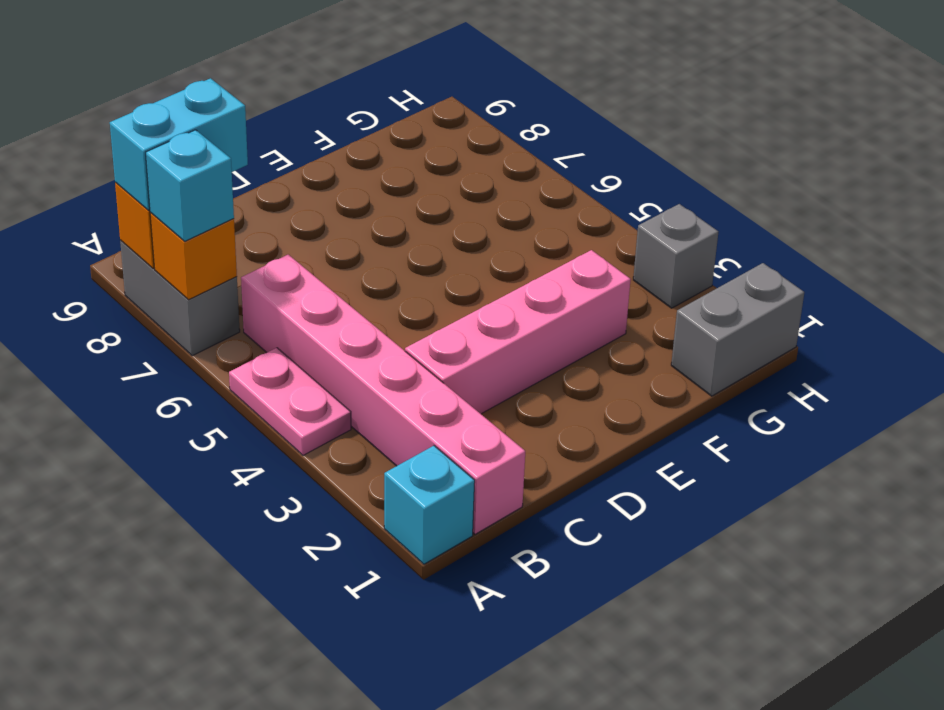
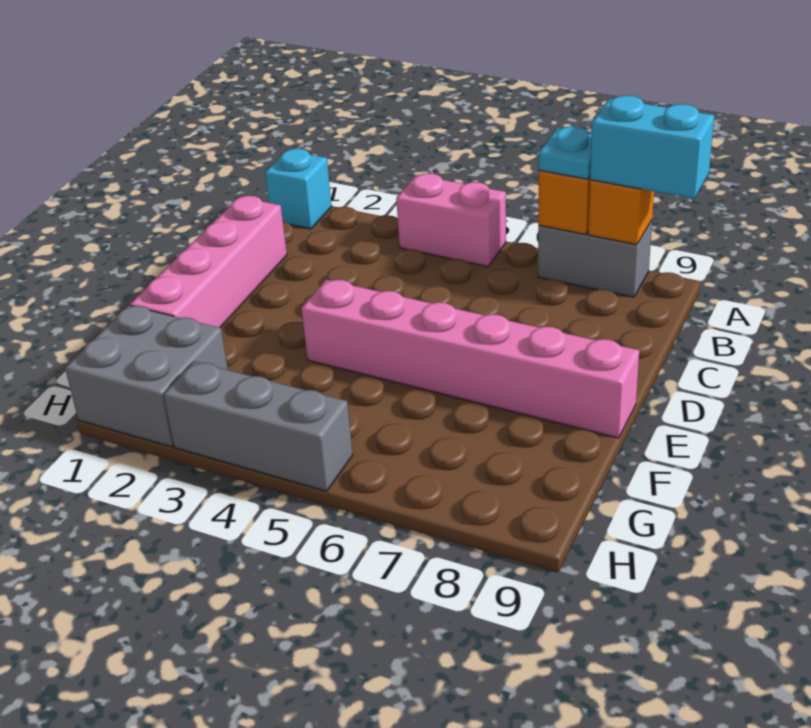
pink plate A4:A5 level 1 -> pink brick A4:A5 level 1
cyan brick A7 level 3 -> cyan plate A7 level 3
cyan brick A8:B8 level 3 -> cyan brick A8:A9 level 3
pink brick B1:B6 level 1 -> pink brick E4:E9 level 1
pink brick C3:F3 level 1 -> pink brick C1:F1 level 1
grey brick G1:H1 level 1 -> grey brick G1:H2 level 1
grey brick H3 level 1 -> grey brick H3:H5 level 1

